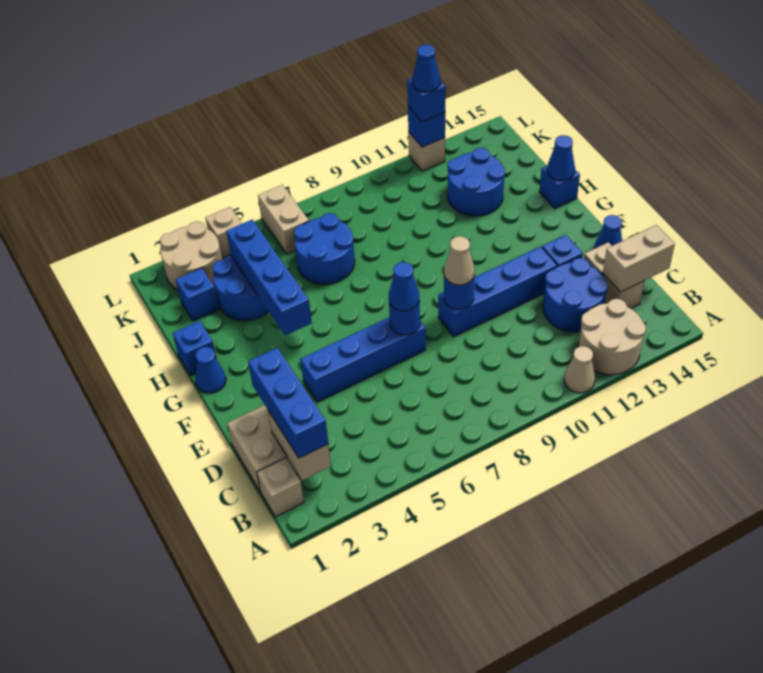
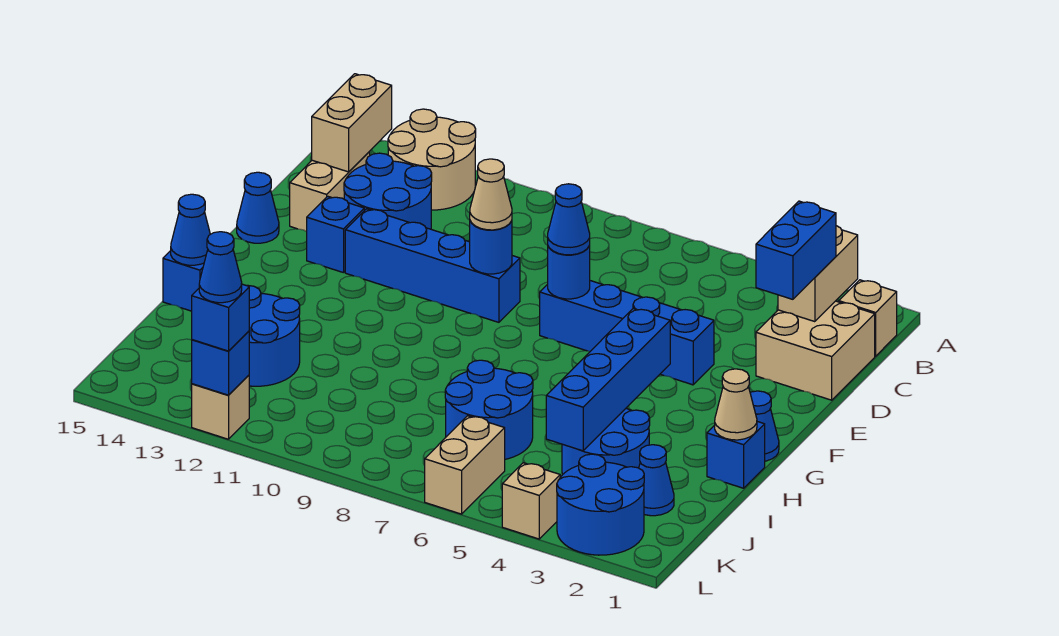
tan cone A11 level 1 -> tan cone H1 level 2
blue brick B2:D2 level 3 -> blue brick C2:D2 level 3
tan brick C14:C15 level 2 -> tan brick B14:C14 level 2
blue brick J2 level 1 -> blue cone J2 level 1
tan round brick K2:L3 level 1 -> blue round brick K2:L3 level 1

